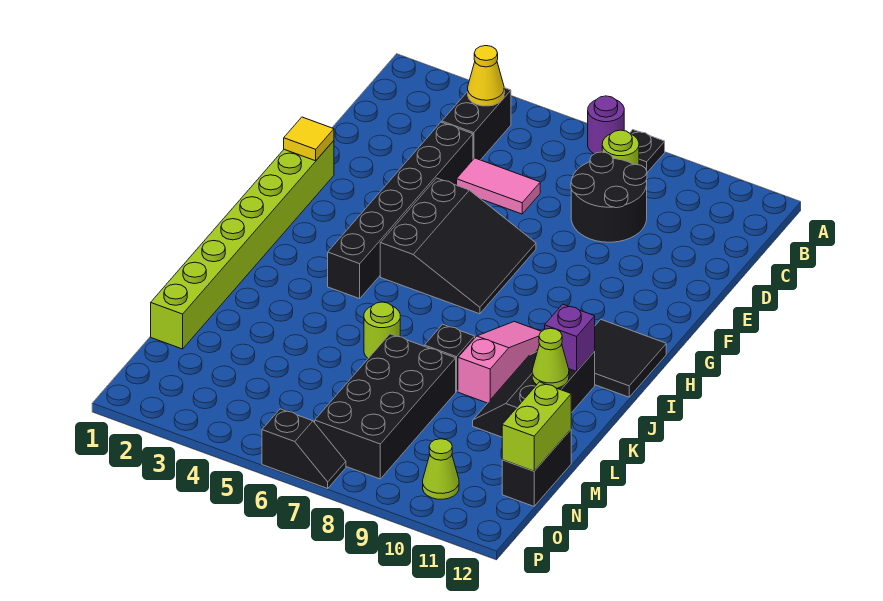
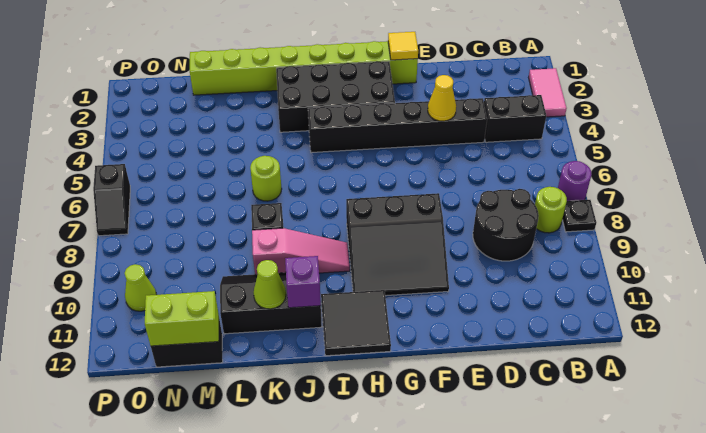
yellow cone B4 level 2 -> yellow cone E4 level 2
pink tile D5:D6 level 1 -> pink tile A2:A3 level 1
black slope F5:H7 level 1 top 5 -> black slope F8:H10 level 1 top 8
black brick L7:O8 level 1 -> black brick G2:J3 level 1

